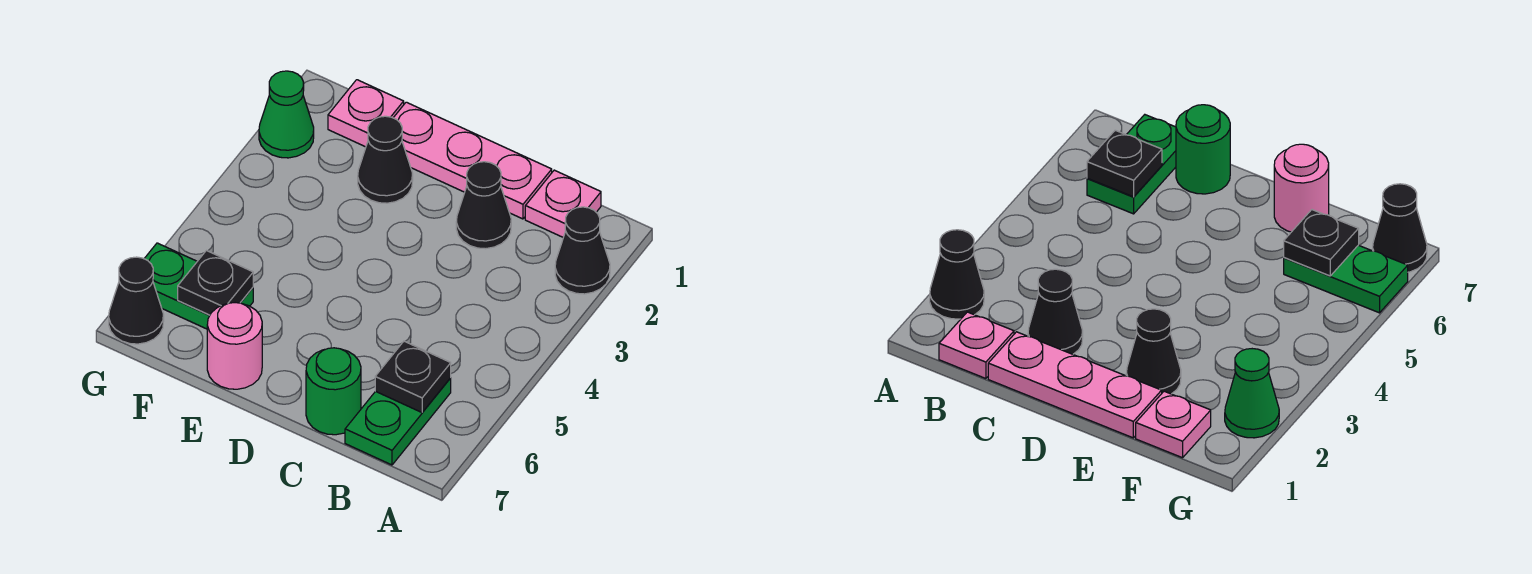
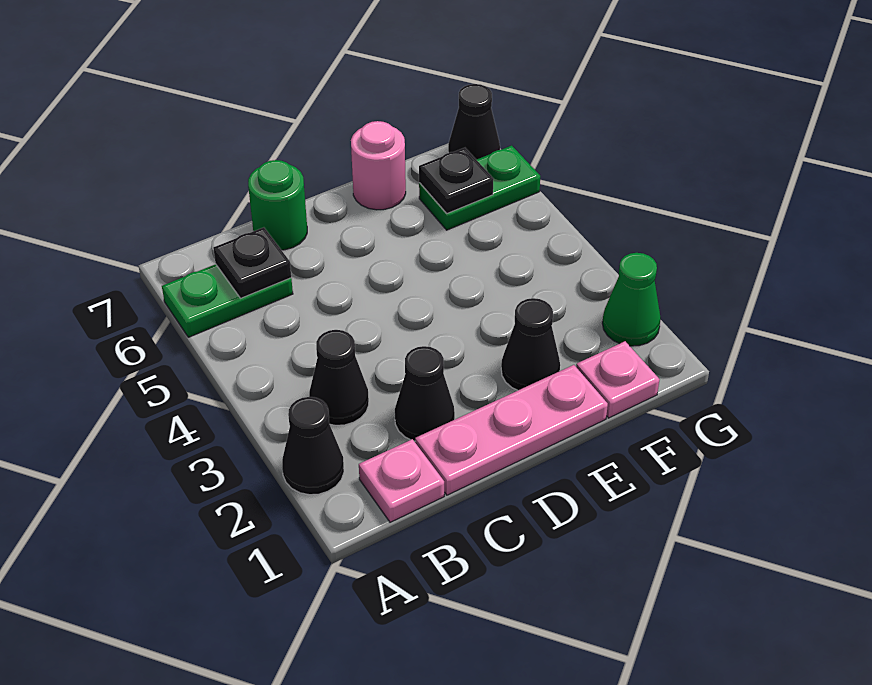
none -> black cone B3 level 1
green plate B6:B7 level 1 -> green plate A6:B6 level 1

